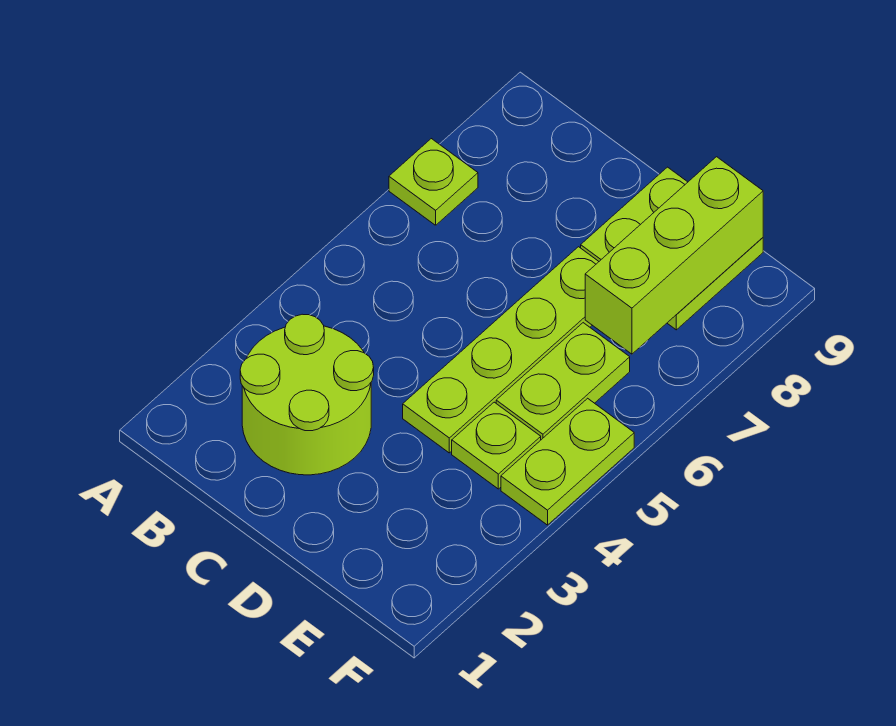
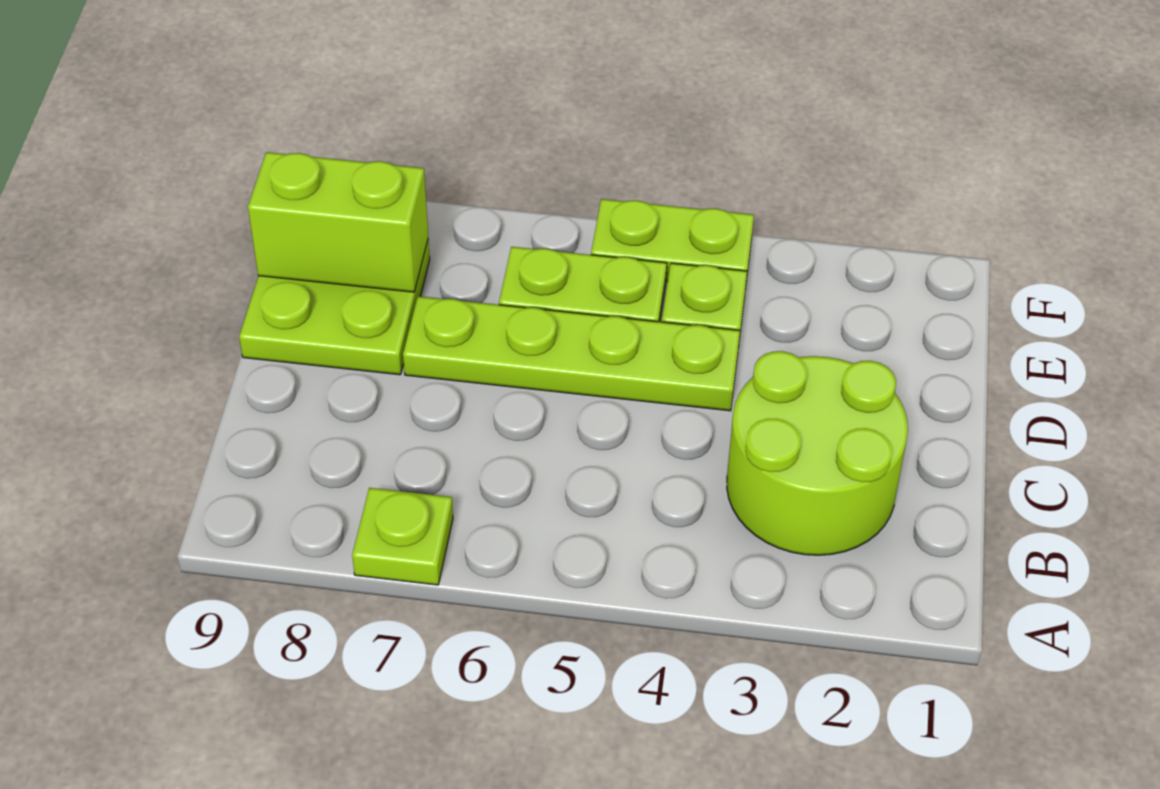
lime brick E7:E9 level 2 -> lime brick E8:E9 level 2

